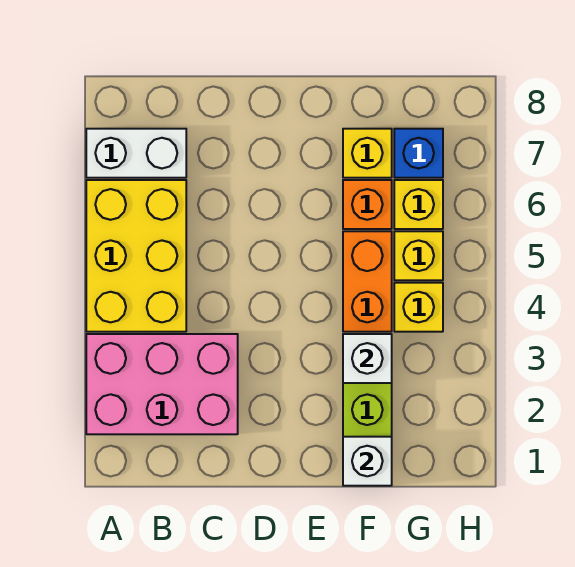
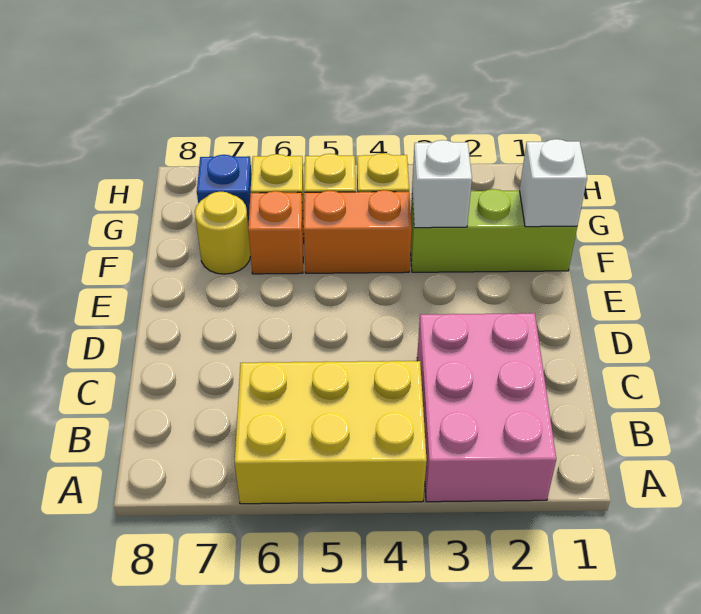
white brick A7:B7 level 1 -> none
yellow brick F7 level 1 -> yellow round brick F7 level 1

